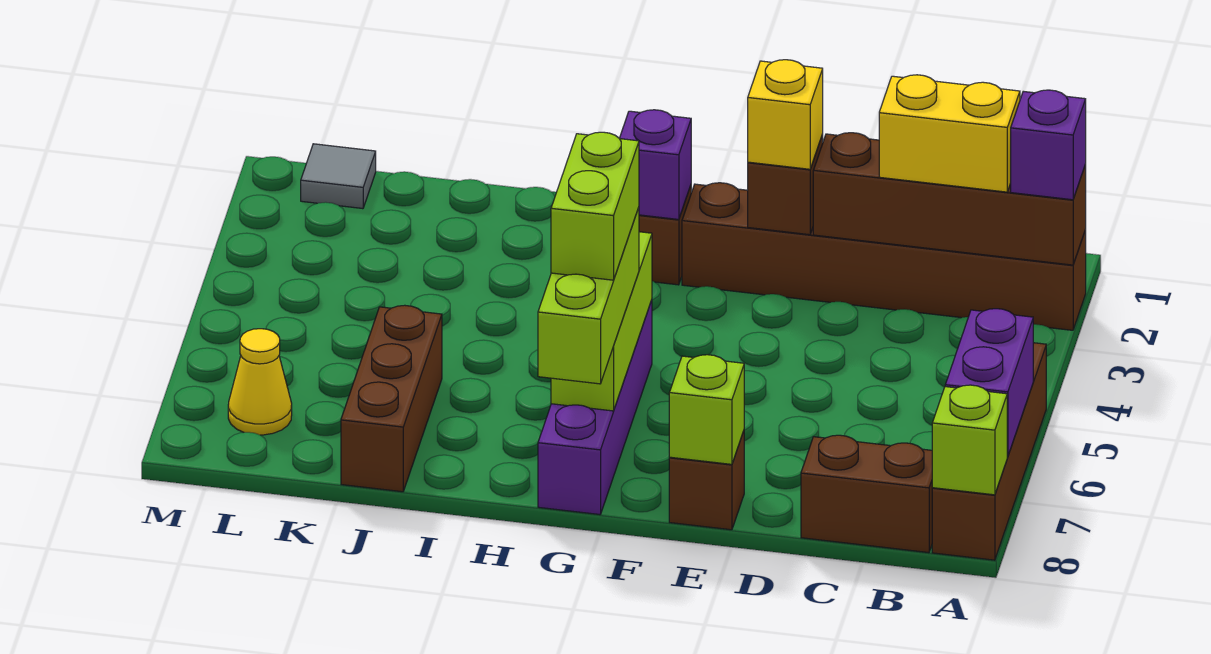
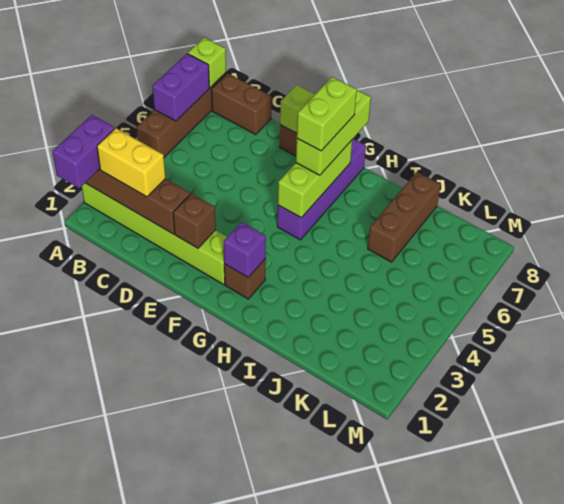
brown brick A2:F2 level 1 -> lime brick A2:F2 level 1
purple brick A2 level 3 -> purple brick A1:A2 level 3
yellow brick E2 level 3 -> none
grey tile L1 level 1 -> none
yellow cone L7 level 1 -> none

